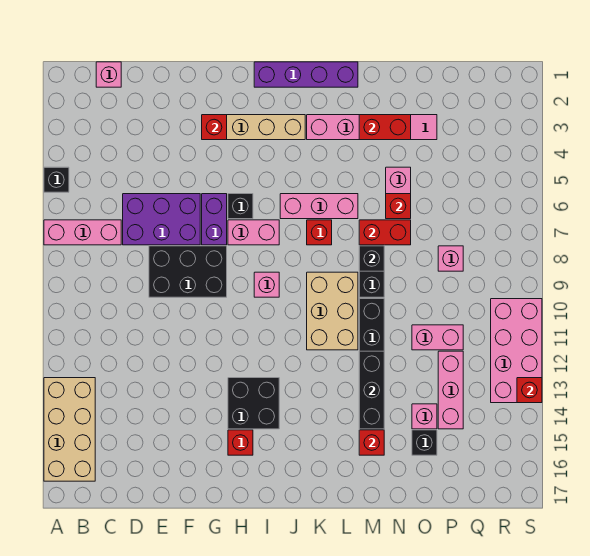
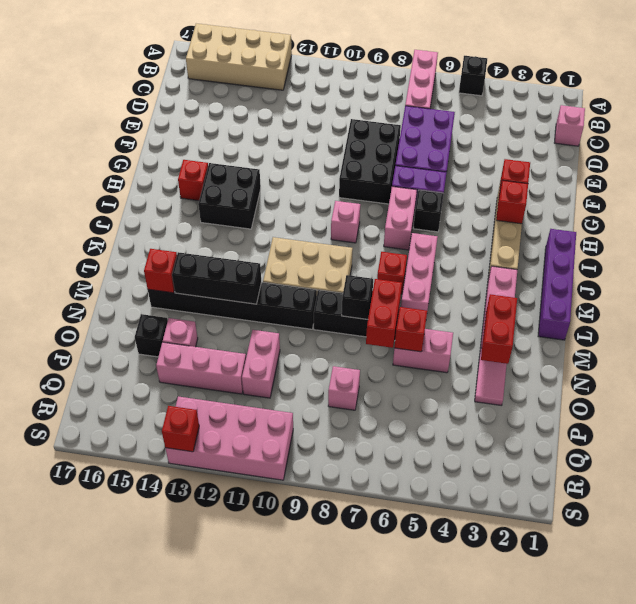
none -> red brick H3 level 2

